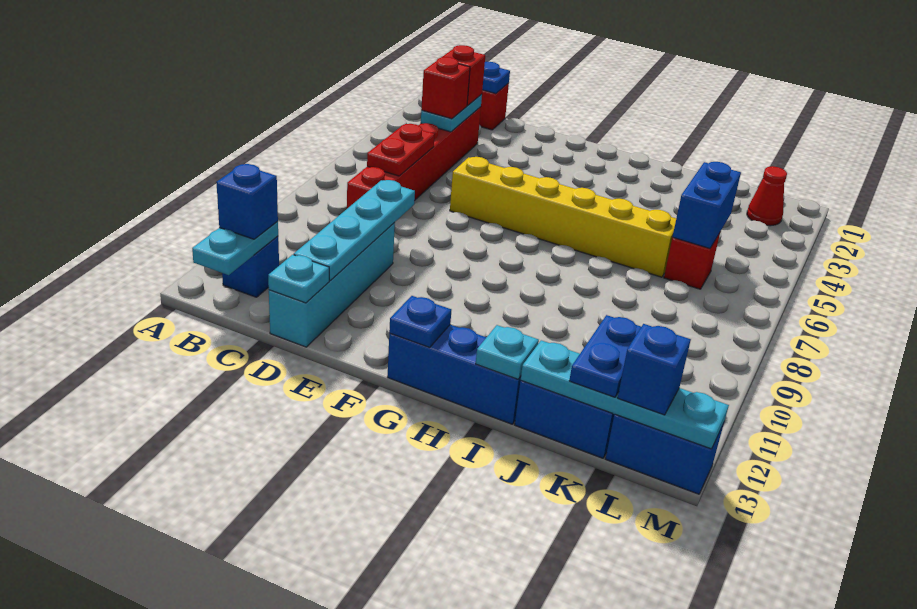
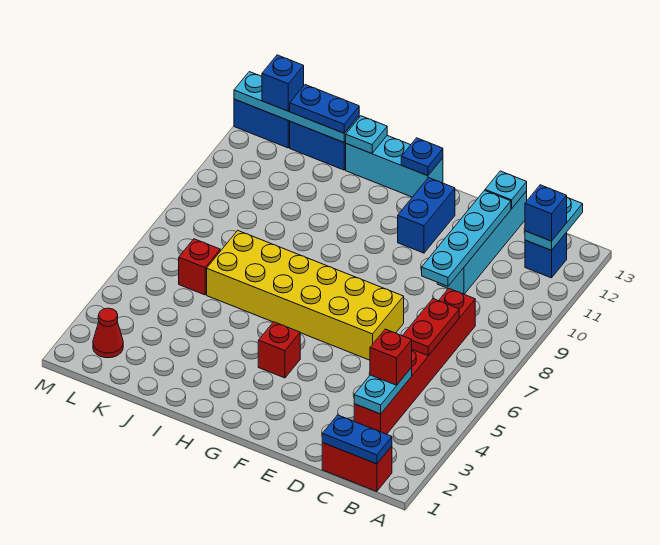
red brick C3 level 3 -> red brick G4 level 1
yellow brick E6:J6 level 1 -> yellow brick E6:J7 level 1
blue brick G13:I13 level 1 -> cyan brick G13:I13 level 1
blue brick K5:K6 level 2 -> blue brick F11:F12 level 1
blue plate K12:K13 level 3 -> blue plate J13:K13 level 3

